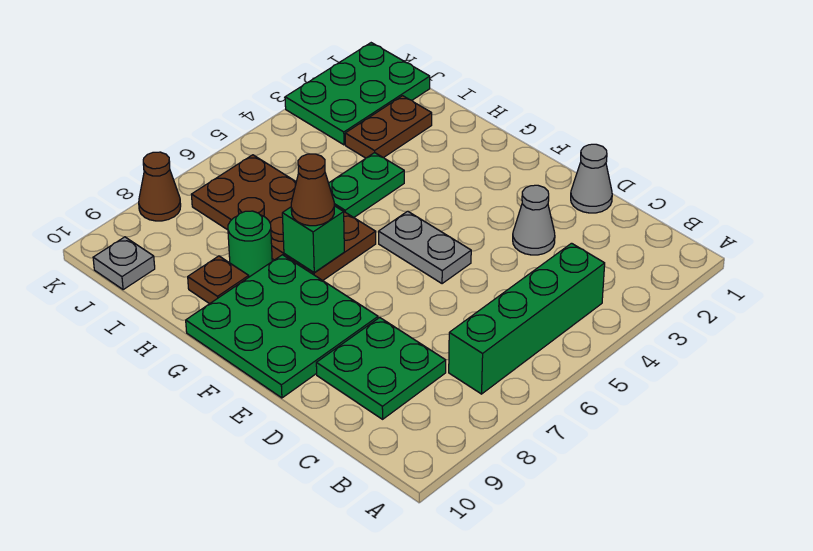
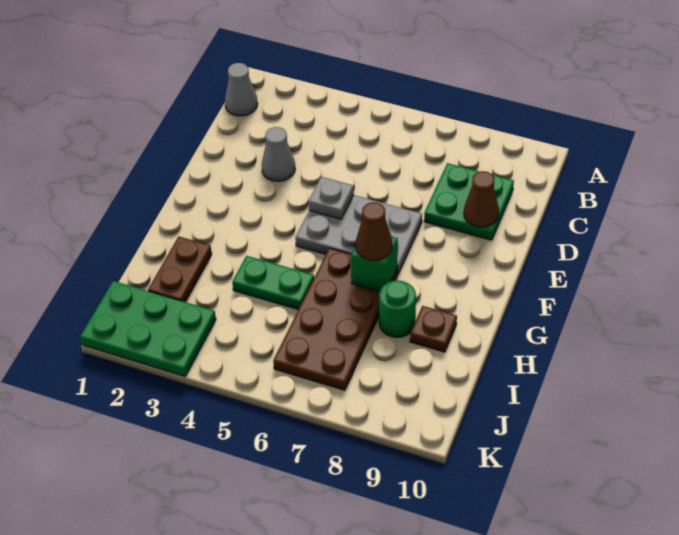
green brick B4:B7 level 1 -> none
grey cone D1 level 1 -> grey cone B1 level 1
grey plate E5:F5 level 1 -> grey plate E5:F7 level 1
green plate E8:G10 level 1 -> none
brown plate I2:I3 level 1 -> brown plate H2:I2 level 1
grey plate J10 level 1 -> grey plate E5 level 2
brown cone K8 level 1 -> brown cone D9 level 2

